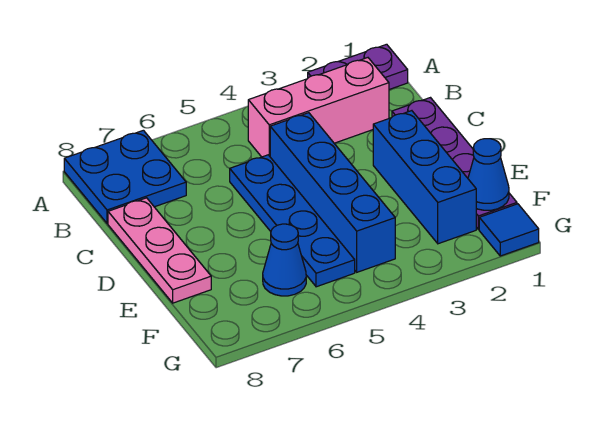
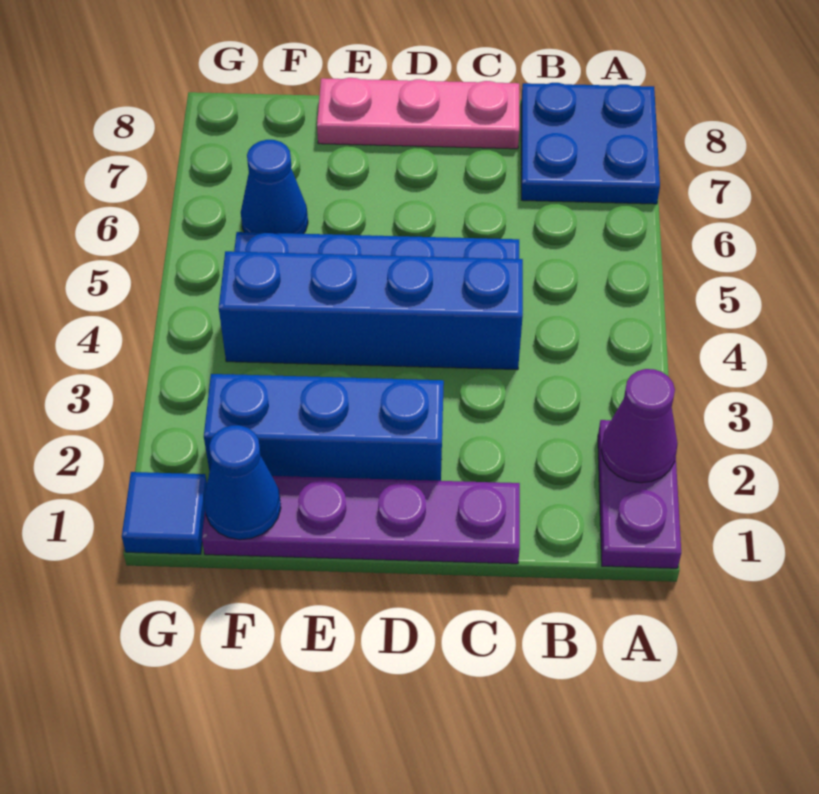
none -> purple cone A2 level 2
pink brick B2:B4 level 1 -> none

